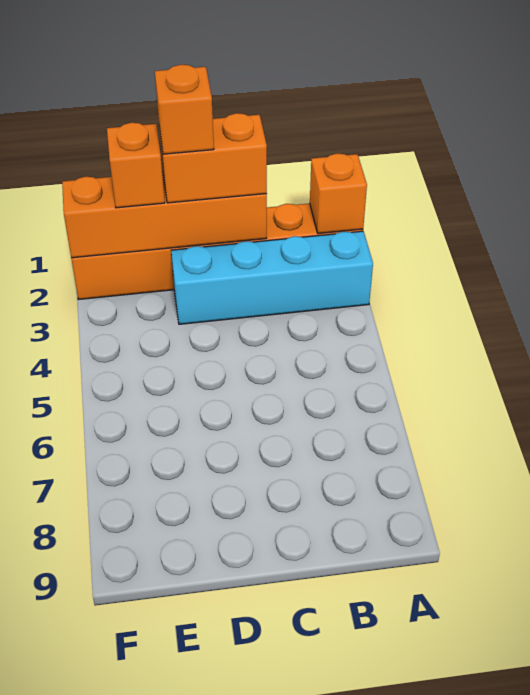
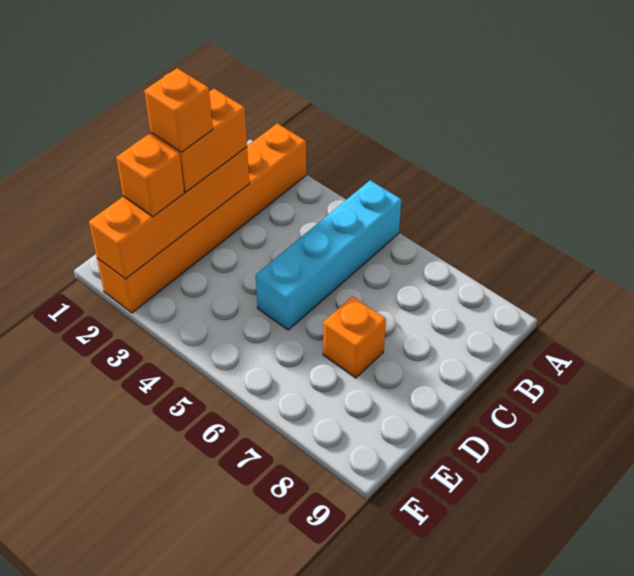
orange brick A2 level 2 -> orange brick D7 level 1
cyan brick A3:D3 level 1 -> cyan brick A5:D5 level 1

